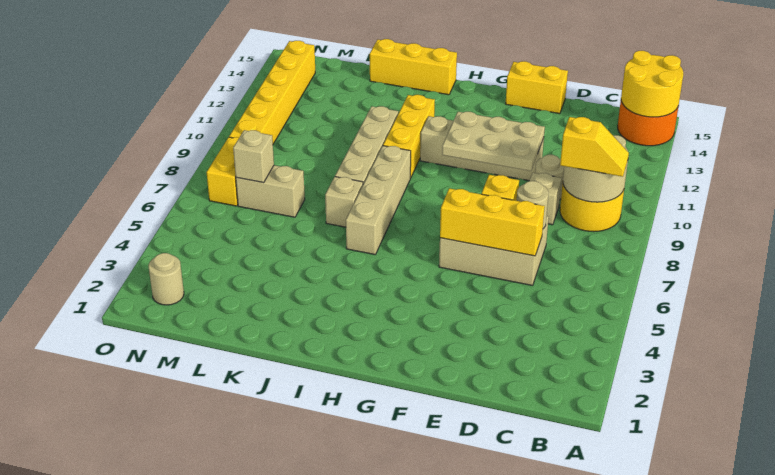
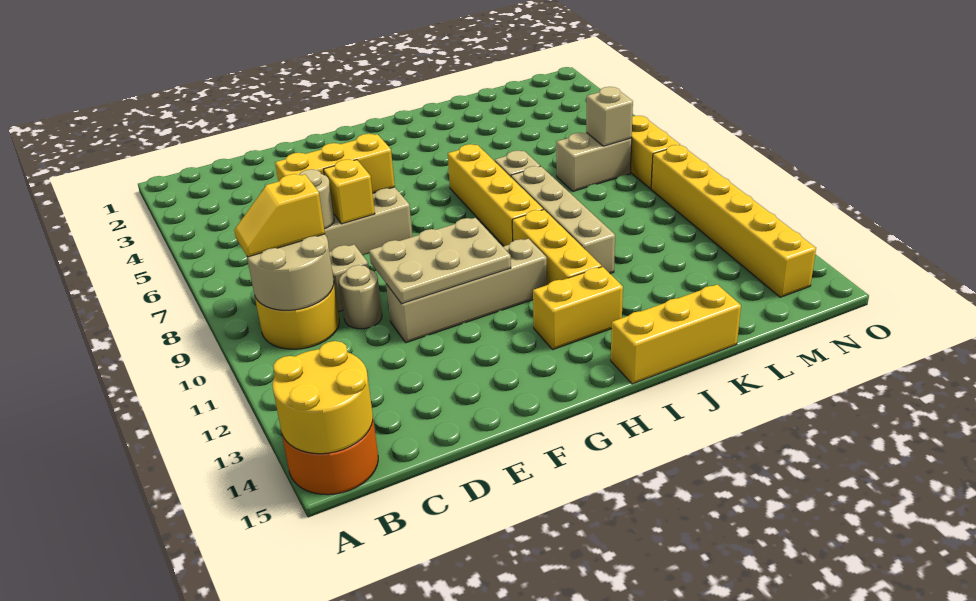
yellow brick E15:F15 level 1 -> yellow brick H13:I13 level 1
tan brick I6:I9 level 1 -> yellow brick I6:I9 level 1
tan round brick N2 level 1 -> none

